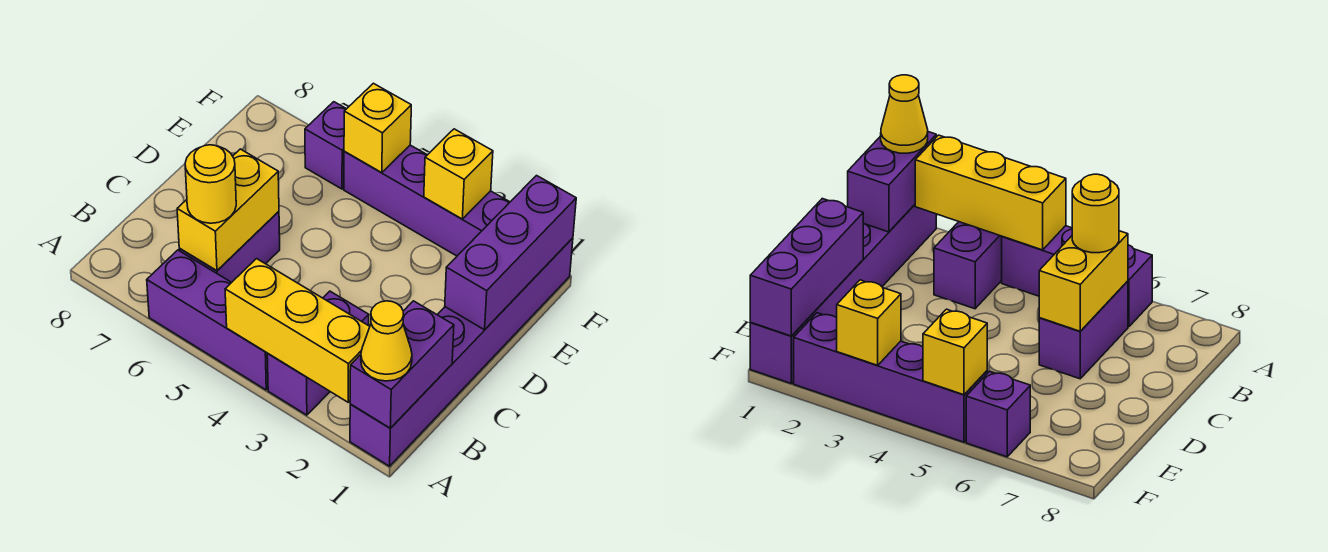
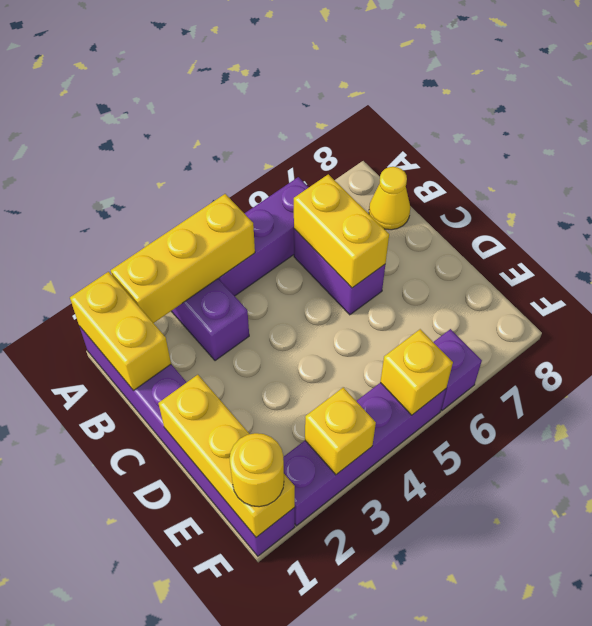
purple brick A1:B1 level 2 -> yellow brick A1:B1 level 2
yellow cone A1 level 3 -> yellow cone B8 level 1
yellow round brick B6 level 3 -> yellow round brick F1 level 3
purple brick D1:F1 level 2 -> yellow brick D1:F1 level 2

